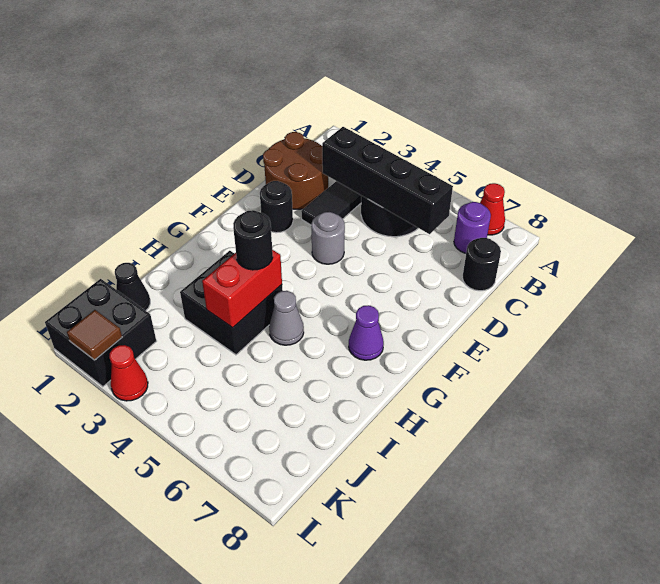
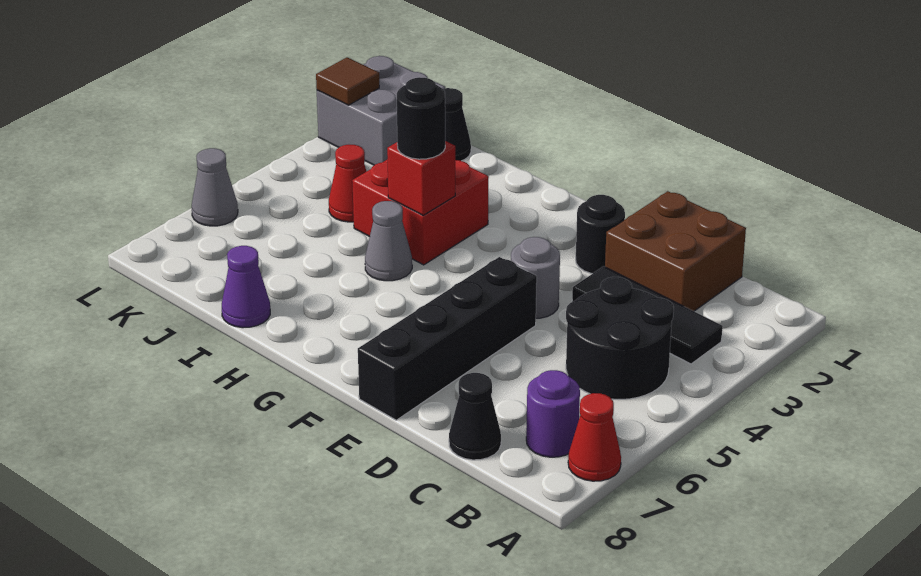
brown round brick C1:D2 level 1 -> brown brick C1:D2 level 1
black brick C3:C6 level 2 -> black brick E5:E8 level 1
black round brick C8 level 1 -> black cone C8 level 1
purple cone G7 level 1 -> purple cone I8 level 1
black brick H3:I4 level 1 -> red brick H3:I4 level 1
red brick H4:I4 level 2 -> red brick H4 level 2
black brick K1:L2 level 1 -> grey brick K1:L2 level 1
red cone L3 level 1 -> red cone J4 level 1
none -> grey cone L6 level 1

